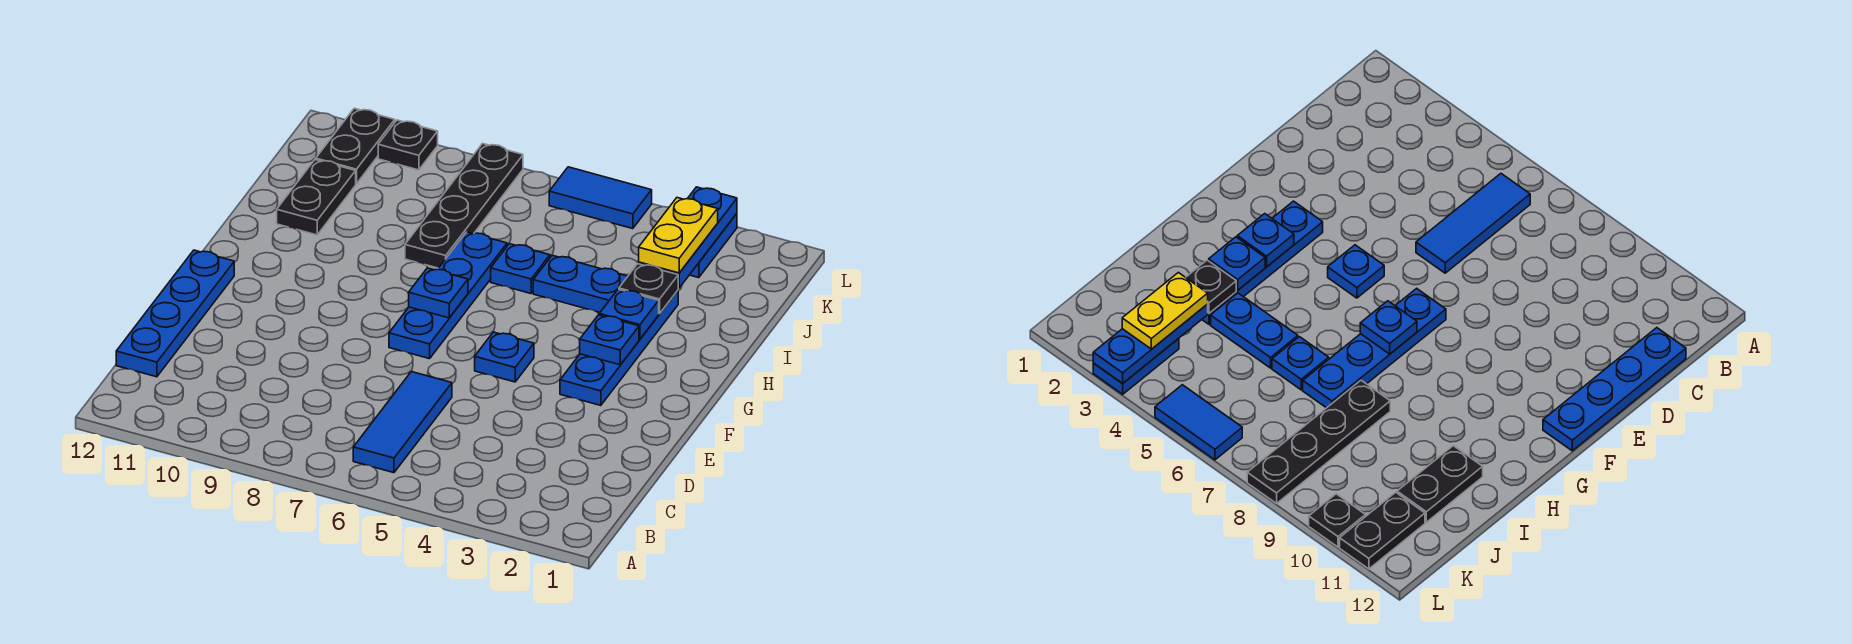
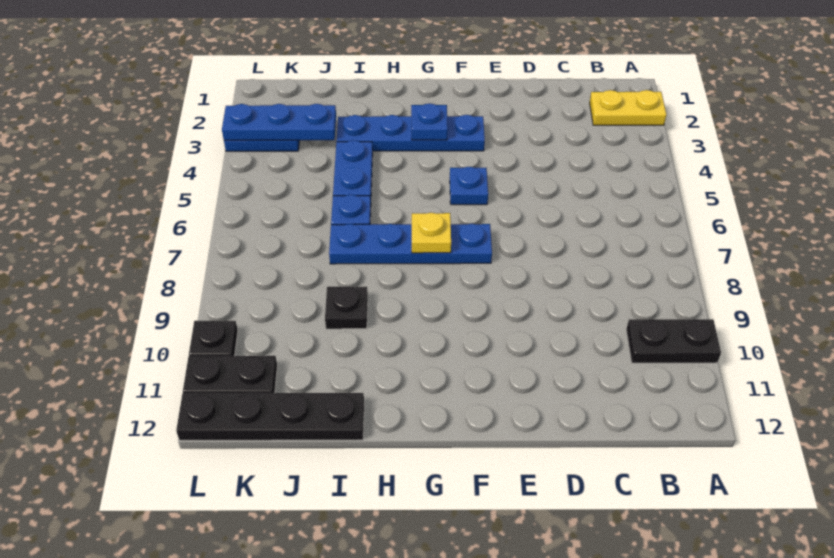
blue tile B6:D6 level 1 -> none
blue plate C12:F12 level 1 -> none
blue plate G7 level 2 -> yellow plate G7 level 2
blue plate H3 level 2 -> none
black plate I3 level 2 -> black plate I9 level 1
black plate I8:L8 level 1 -> black plate I12:L12 level 1
black plate I11:J11 level 1 -> black plate A10:B10 level 1
yellow plate J3:K3 level 3 -> yellow plate A2:B2 level 1
blue tile L5:L6 level 1 -> none

